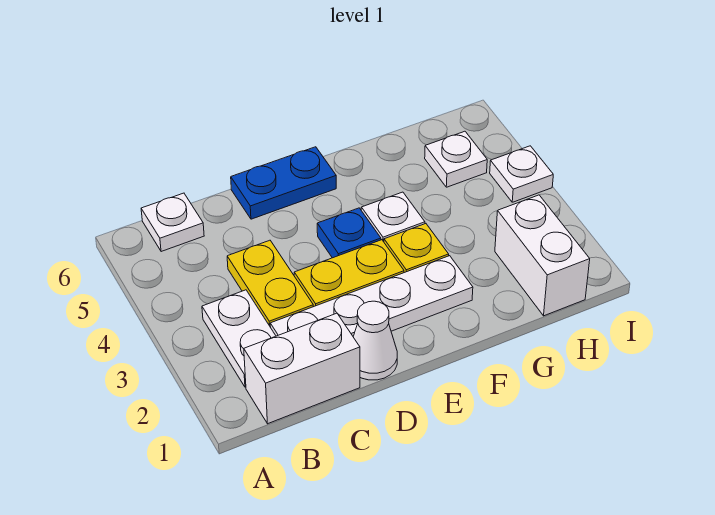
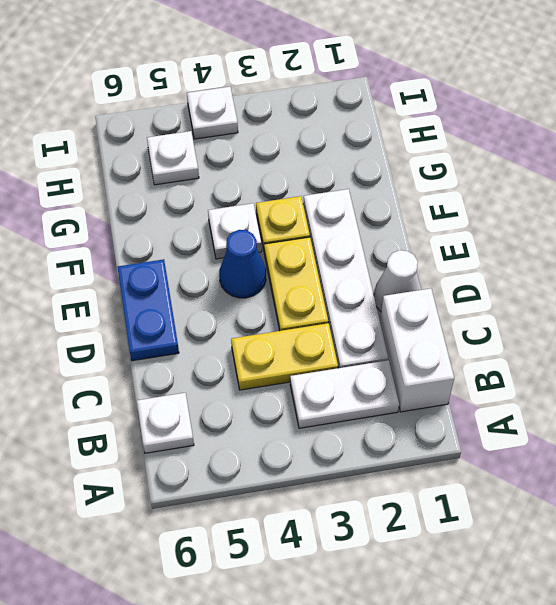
blue plate E4 level 1 -> blue cone E4 level 1
white brick H1:H2 level 1 -> none

